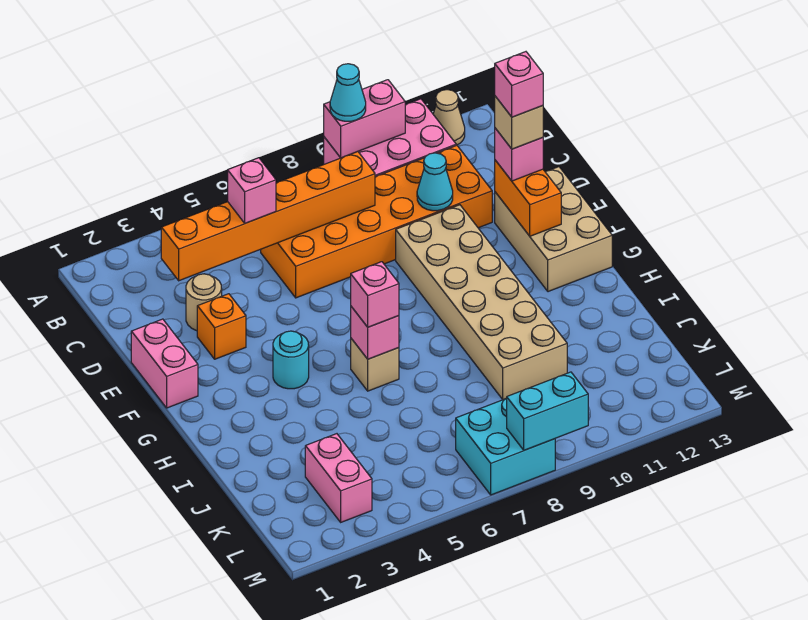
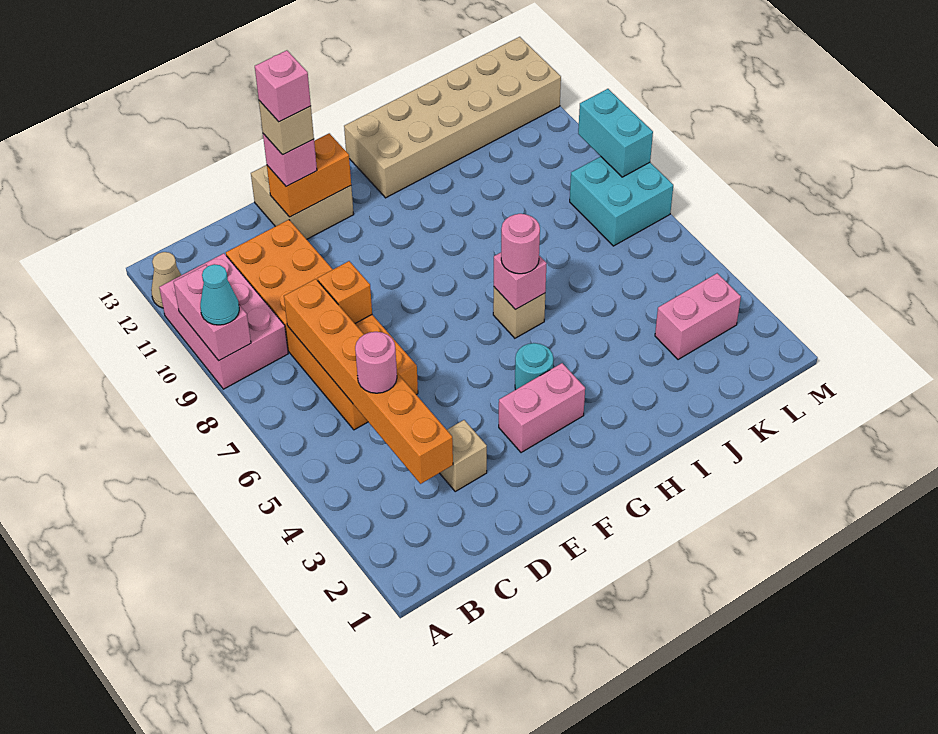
pink brick C5 level 3 -> pink round brick C5 level 3
tan round brick D3 level 1 -> tan brick D3 level 1
cyan cone D10 level 2 -> none
pink brick E1:F1 level 1 -> pink brick F3:G3 level 1
orange brick E3 level 1 -> orange brick D8 level 2
tan brick E9:J10 level 1 -> tan brick H12:M13 level 1
tan brick E12:G13 level 1 -> tan brick E12:F13 level 1
pink brick H6 level 3 -> pink round brick H6 level 3

